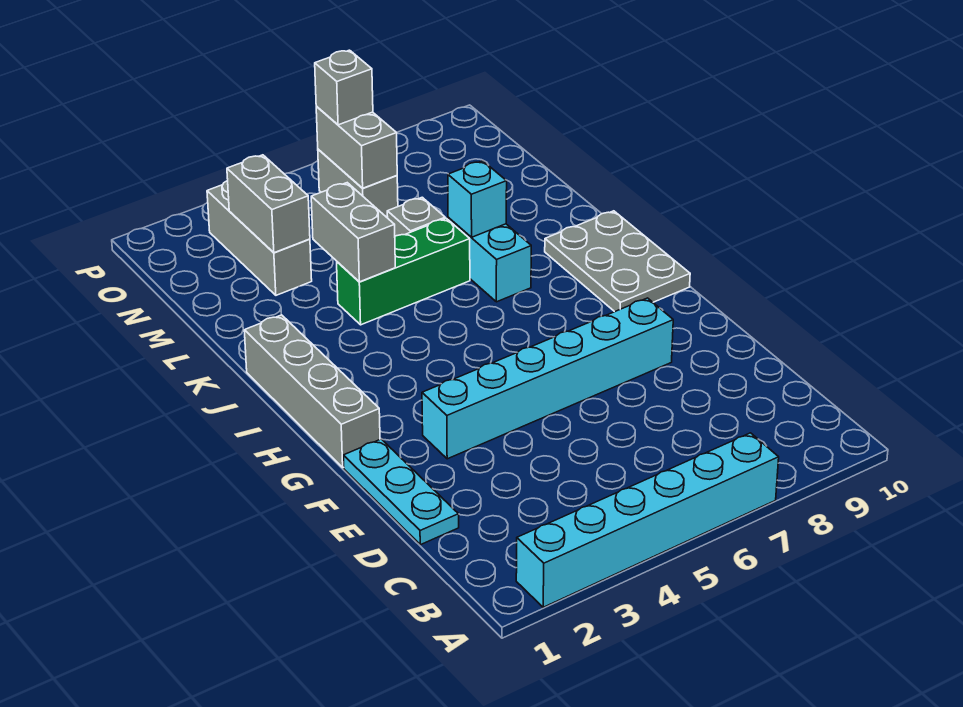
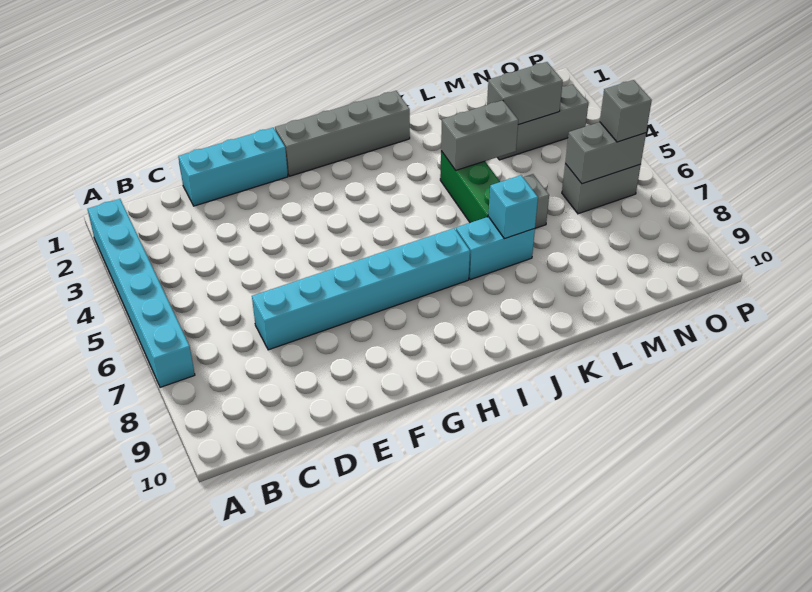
cyan plate D1:F1 level 1 -> cyan brick D1:F1 level 1
cyan brick F3:F8 level 1 -> cyan brick D7:I7 level 1
grey plate H9:J10 level 1 -> none

